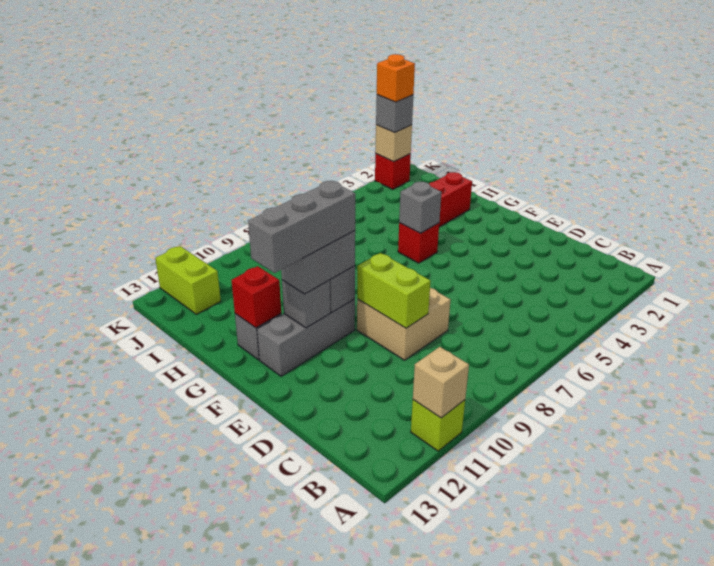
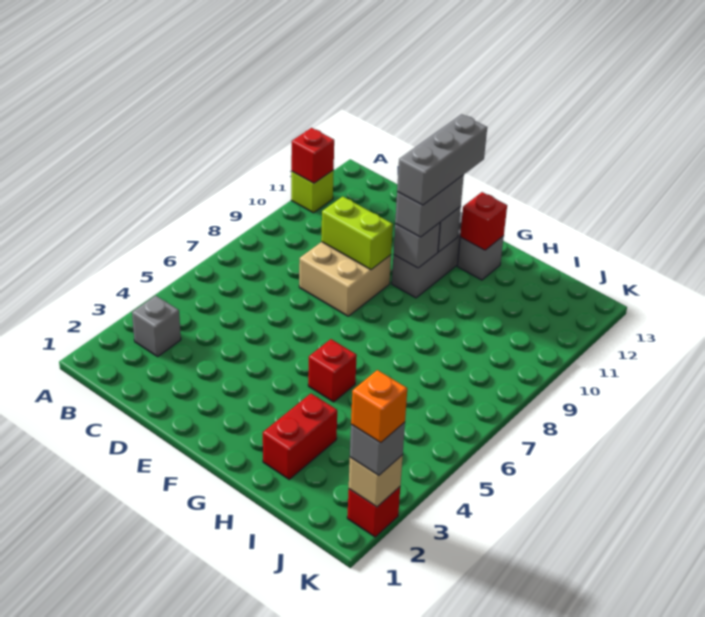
tan brick A11 level 2 -> red brick A11 level 2
grey brick G5 level 2 -> grey brick B3 level 1
lime brick J12:K12 level 1 -> none

